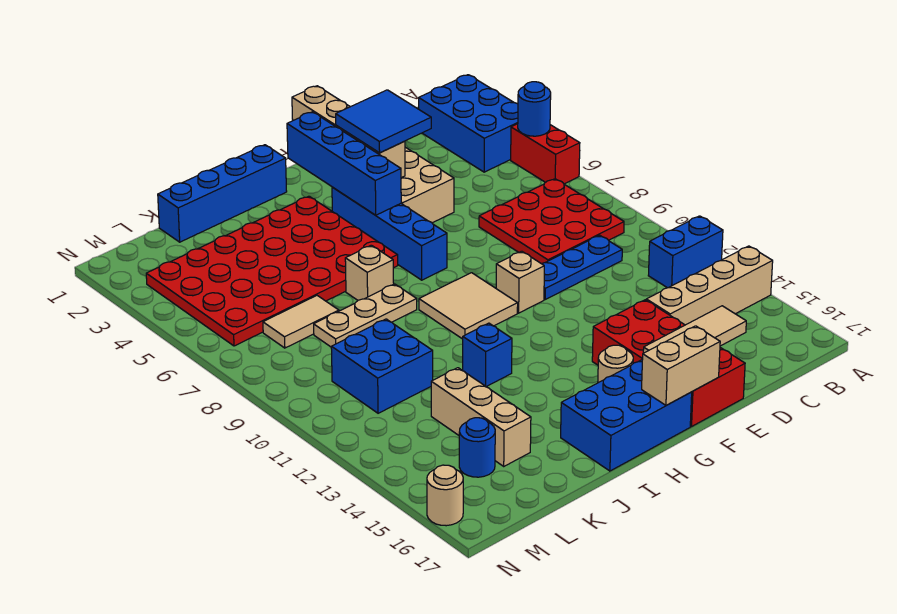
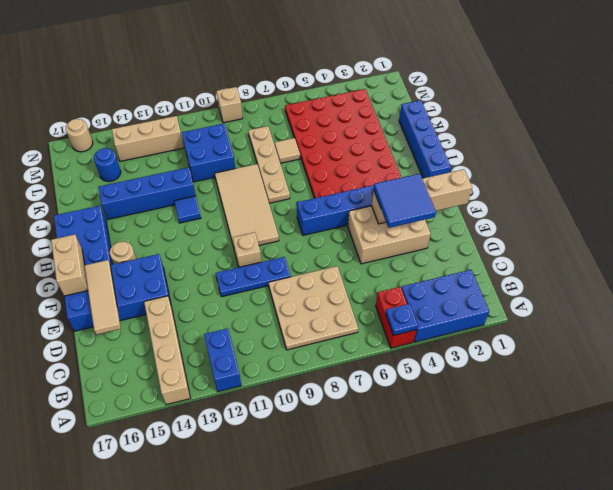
red brick A5:A6 level 1 -> red brick A5:B5 level 1
blue round brick A5 level 2 -> blue plate A5 level 2
red plate B7:D9 level 1 -> tan plate B7:D9 level 1
blue plate C10:E10 level 1 -> blue plate E9:E11 level 1
red brick E14:F17 level 1 -> blue brick E14:F17 level 1
blue brick G2:G5 level 2 -> blue brick J12:J15 level 1
tan tile G9:H10 level 1 -> tan tile G9:J10 level 1
tan brick I7 level 1 -> tan brick N9 level 1
tan plate I8:K8 level 1 -> tan plate I8:L8 level 1
blue brick I12 level 1 -> blue tile I12 level 1
tan tile K7:L7 level 1 -> tan tile K7 level 1
tan brick K13:K15 level 1 -> tan brick M12:M14 level 1

